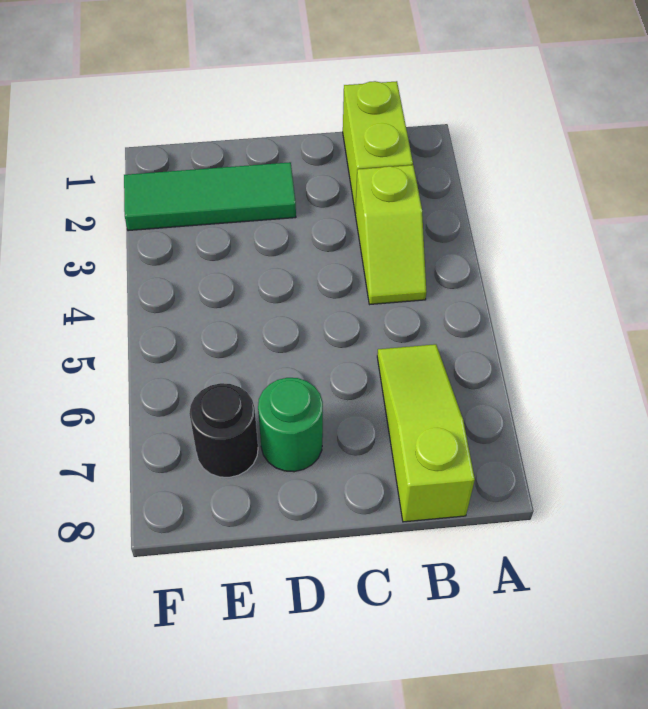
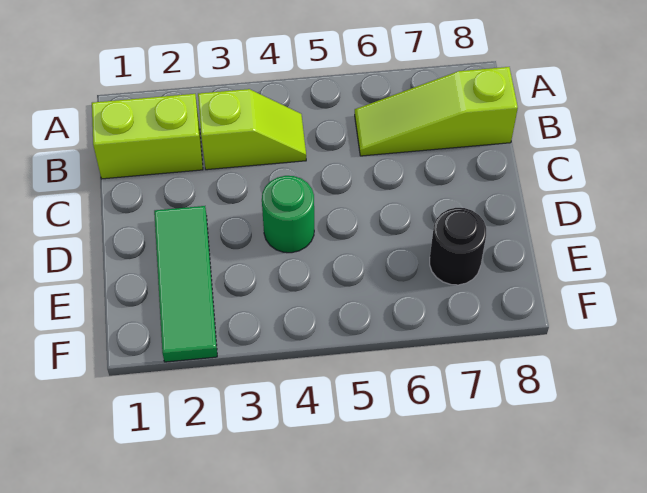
green round brick D7 level 1 -> green round brick D4 level 1

